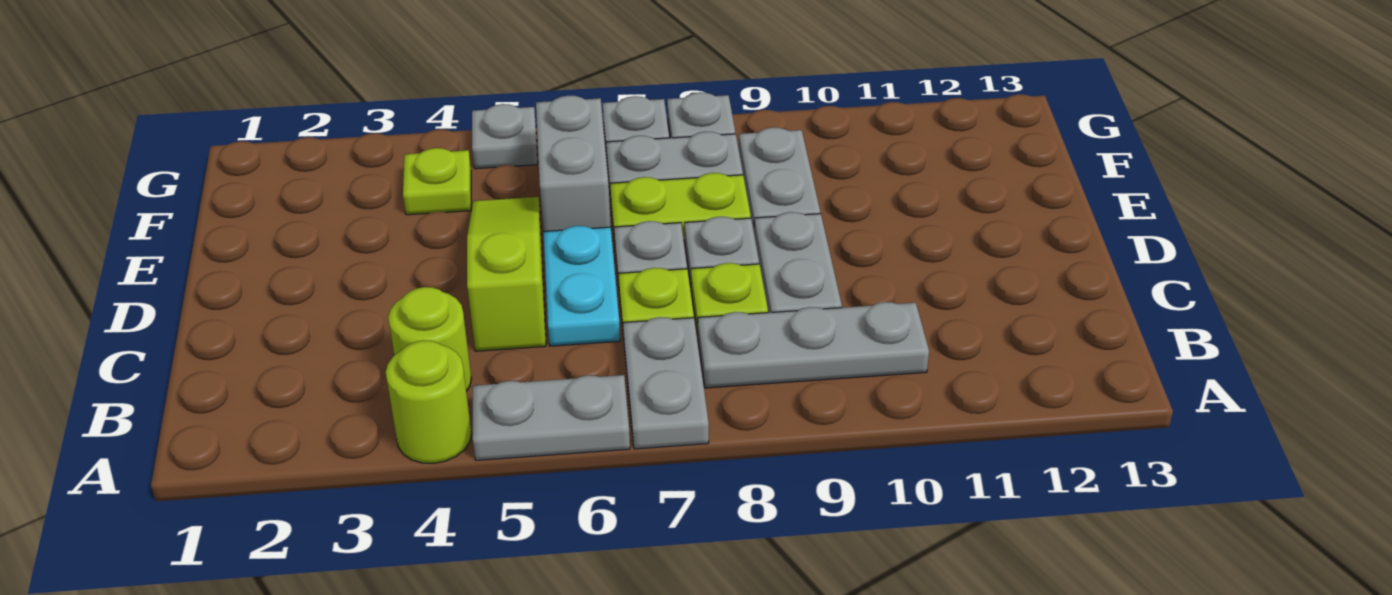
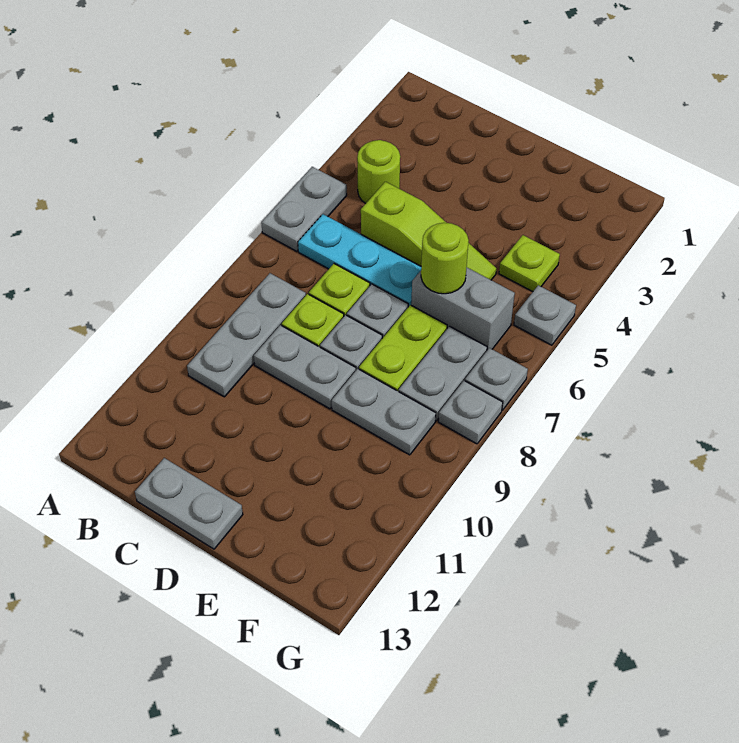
lime round brick A4 level 1 -> lime round brick E6 level 2
grey plate A7:B7 level 1 -> grey plate C13:D13 level 1
cyan plate C6:D6 level 1 -> cyan plate B6:D6 level 1

